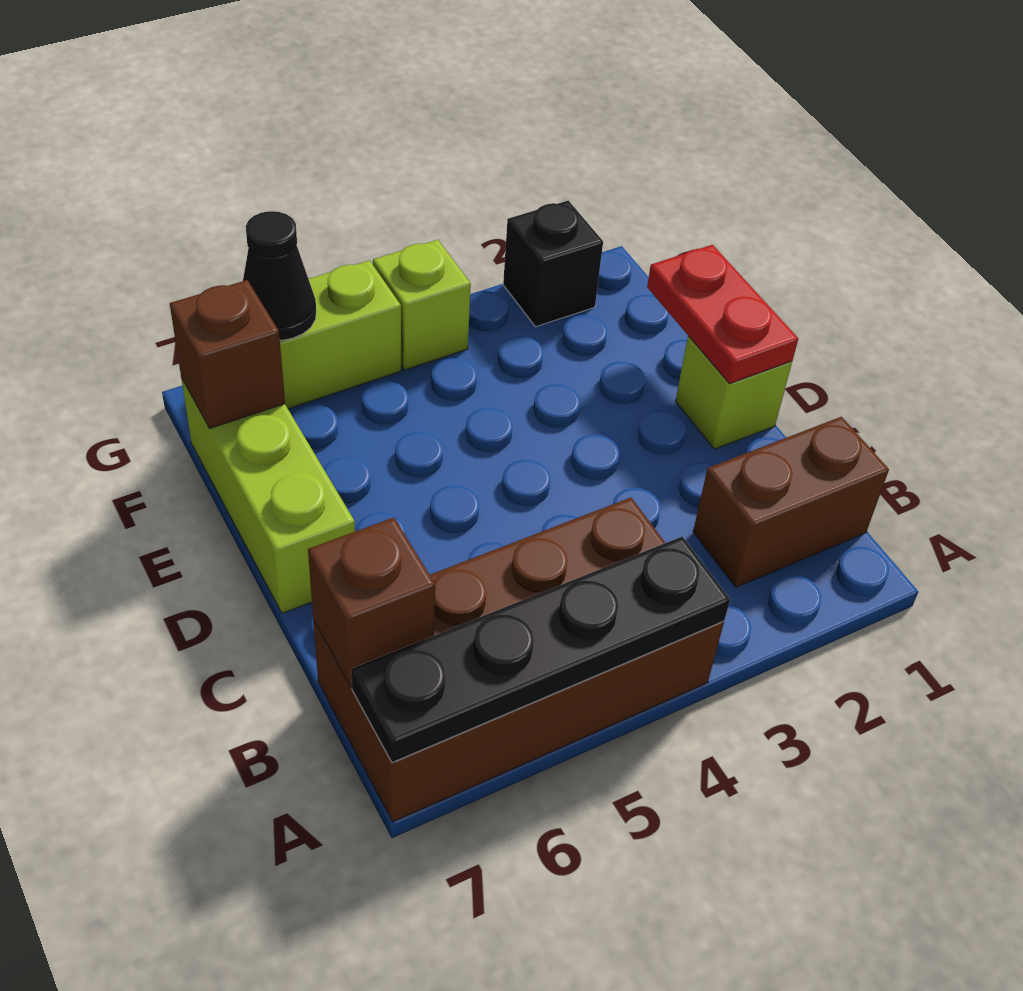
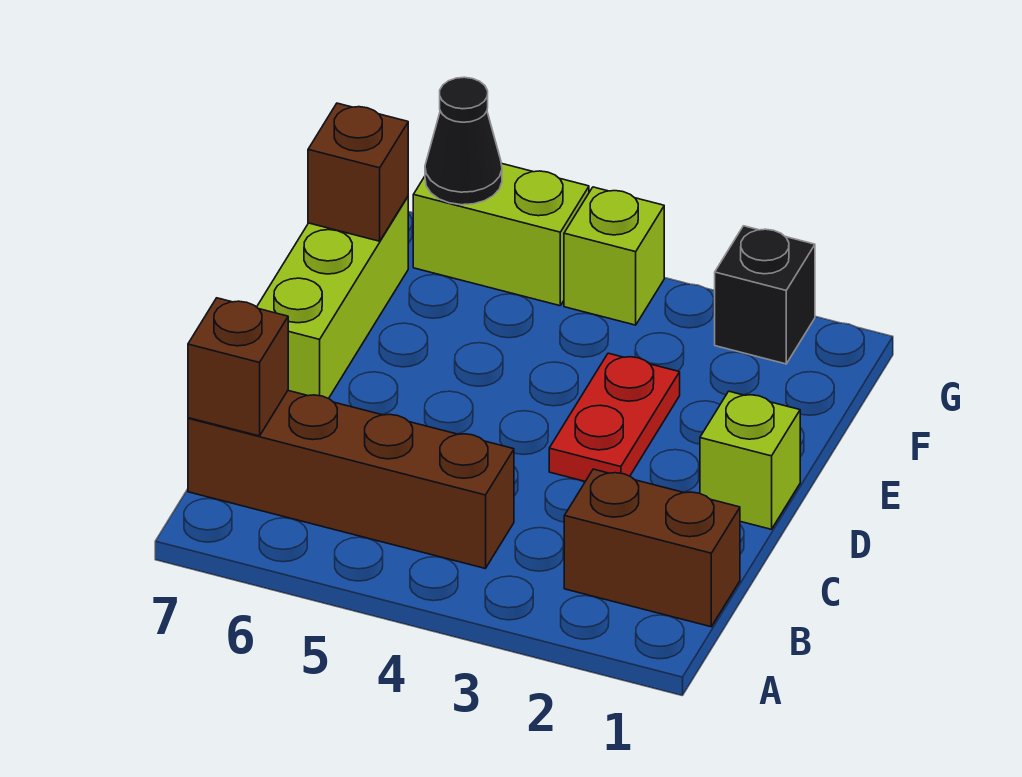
brown brick A4:B7 level 1 -> brown brick B4:B7 level 1
black plate A4:A7 level 2 -> none
red plate D1:E1 level 2 -> red plate D3:E3 level 1

